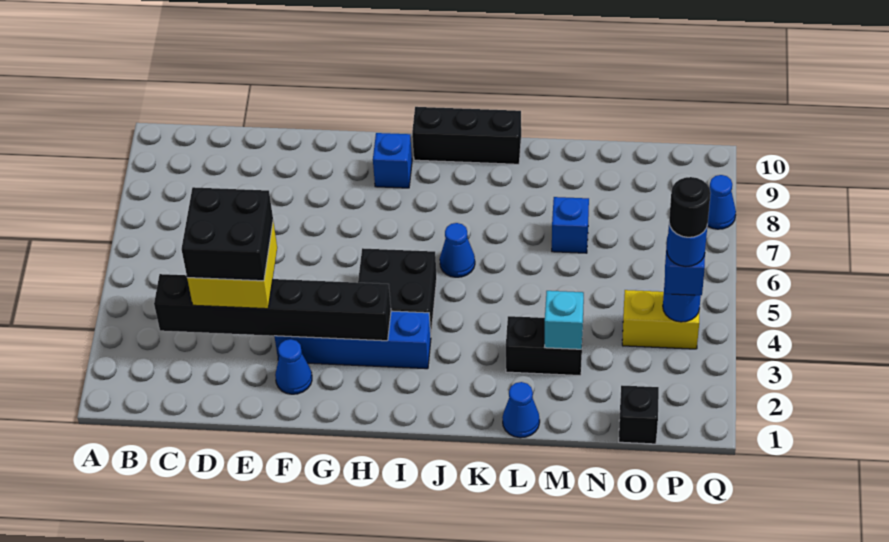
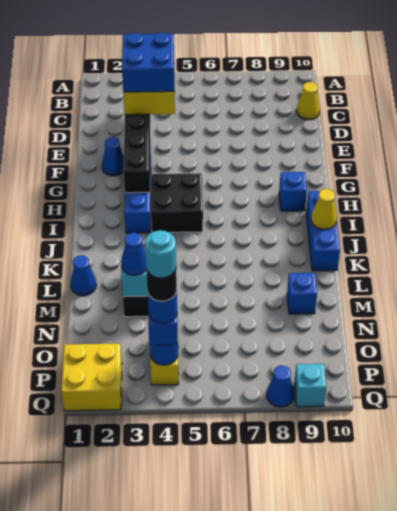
none -> yellow cone C10 level 1
black brick D3:E4 level 4 -> blue brick D3:E4 level 4
black brick I10:K10 level 1 -> blue brick I10:K10 level 1
blue cone J6 level 1 -> blue cone M3 level 3
none -> yellow cone J10 level 2
blue brick M7 level 1 -> blue brick M9 level 1
black brick O1 level 1 -> none
none -> yellow brick P1:Q2 level 1
none -> cyan round brick P4 level 6
none -> cyan brick Q9 level 1

